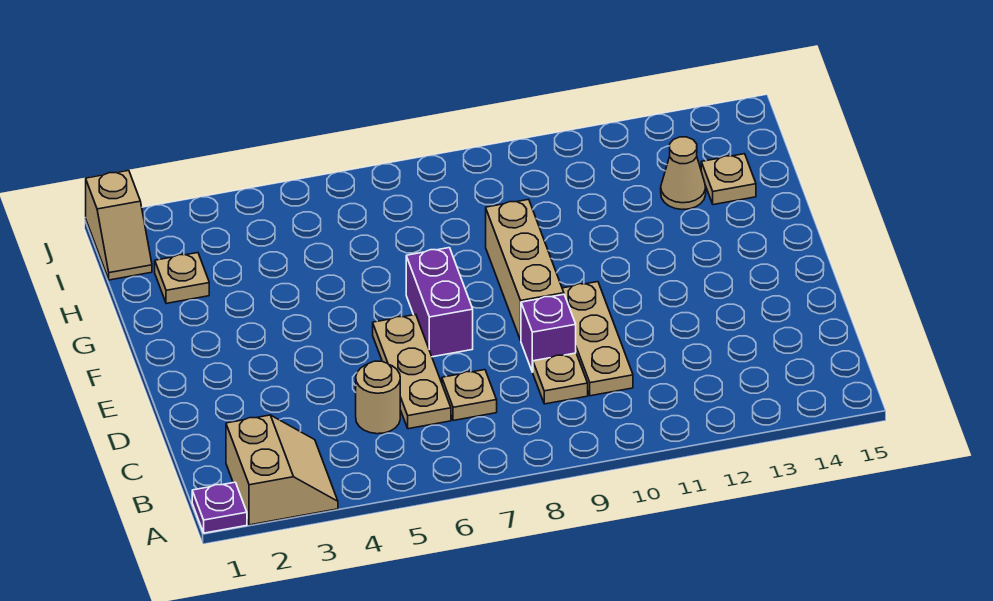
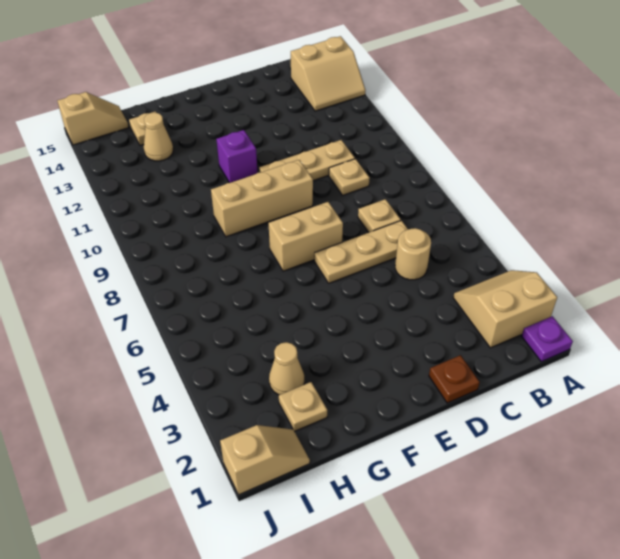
none -> tan slope A13:B14 level 1 top 14
none -> brown plate D1 level 1
purple brick D9 level 1 -> purple brick F11 level 1
purple brick E7:F7 level 1 -> tan brick E7:F7 level 1
none -> tan cone H3 level 1
none -> tan slope I15:J15 level 1 top J

